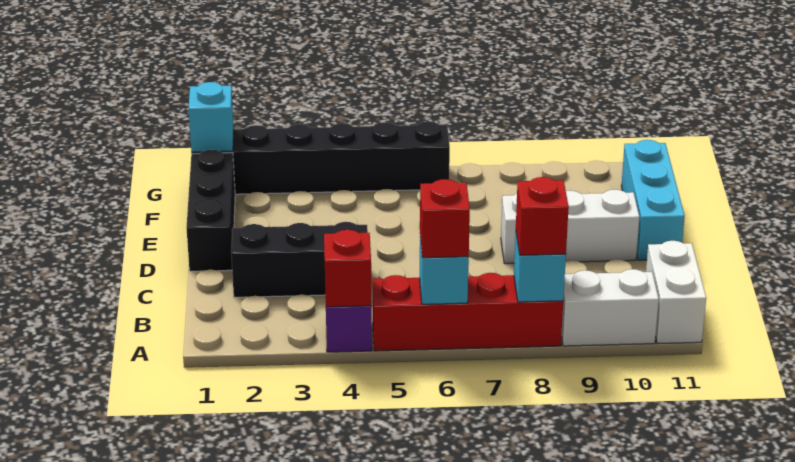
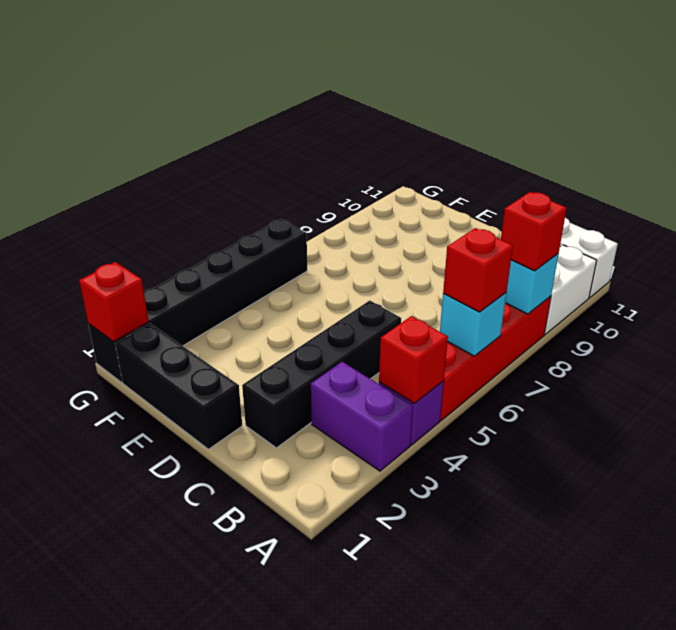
none -> purple brick A3:B3 level 1
black brick C2:C4 level 1 -> black brick C2:C5 level 1
white brick D8:D10 level 1 -> none
cyan brick D11:F11 level 1 -> none
cyan brick G1 level 2 -> red brick G1 level 2

